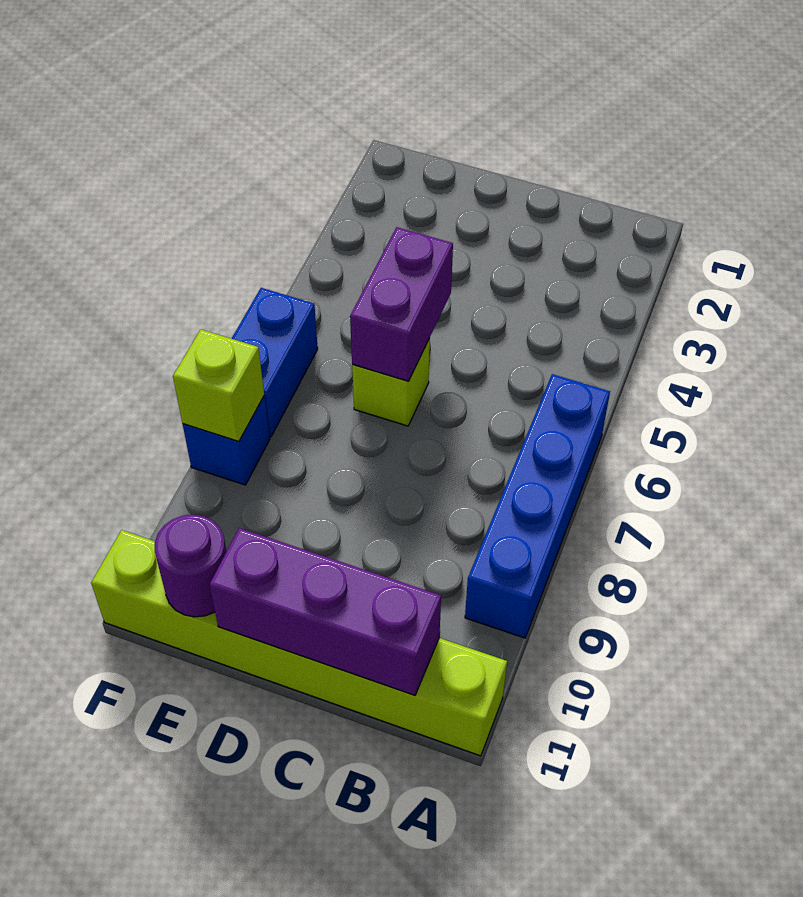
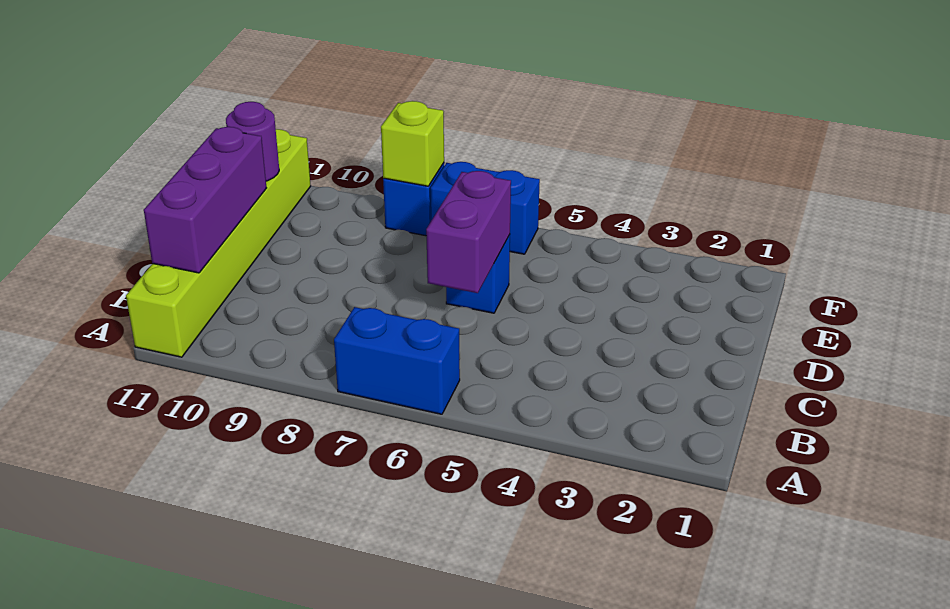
blue brick A6:A9 level 1 -> blue brick A6:A7 level 1
purple brick D5:D6 level 2 -> purple brick C6:D6 level 2
lime brick D6 level 1 -> blue brick D6 level 1

